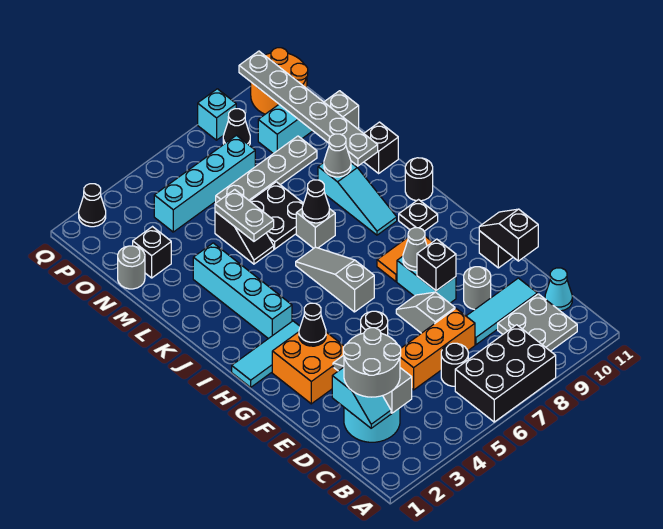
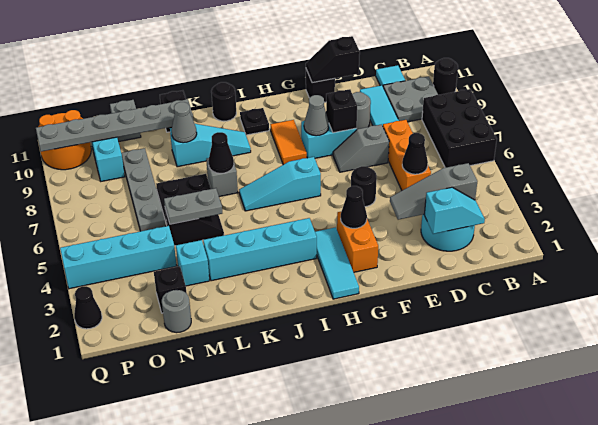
grey round brick C2:D3 level 3 -> none
black round brick C6 level 1 -> black round brick A10 level 1
cyan cone C11 level 1 -> cyan tile C11 level 1
orange brick F2:G3 level 1 -> orange brick G2:G3 level 1
grey slope H6:J6 level 1 top H -> cyan slope H6:J6 level 1 top H
cyan brick O4:O7 level 1 -> cyan brick N4:Q4 level 1
black cone P8 level 1 -> black cone D5 level 2
cyan brick Q8 level 1 -> cyan brick M3 level 1

